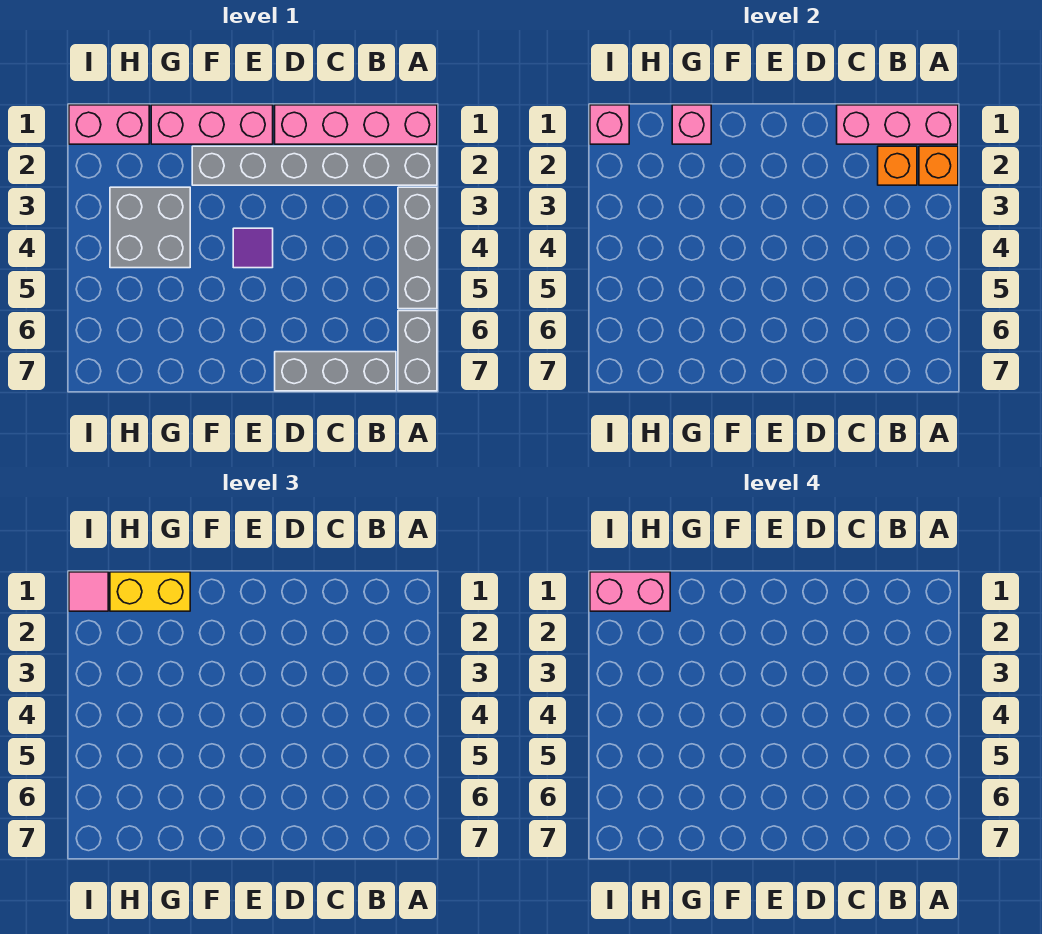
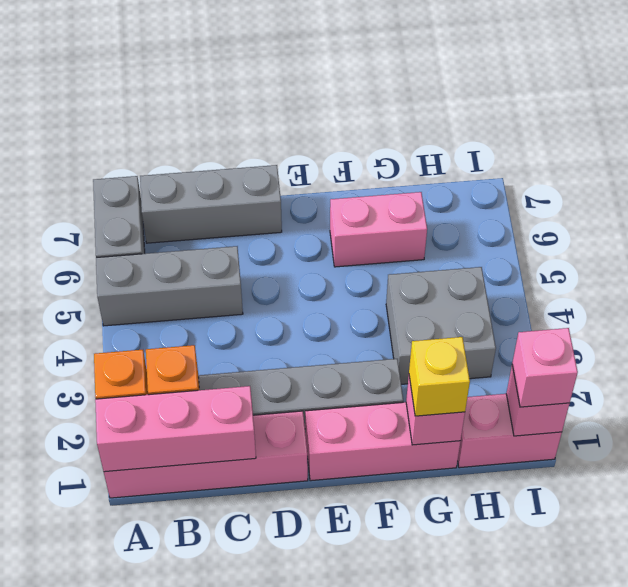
grey brick A3:A5 level 1 -> grey brick A5:C5 level 1
purple tile E4 level 1 -> none
yellow brick G1:H1 level 3 -> yellow brick G1 level 3
pink brick H1:I1 level 4 -> pink brick F6:G6 level 1
pink tile I1 level 3 -> pink brick I1 level 3

